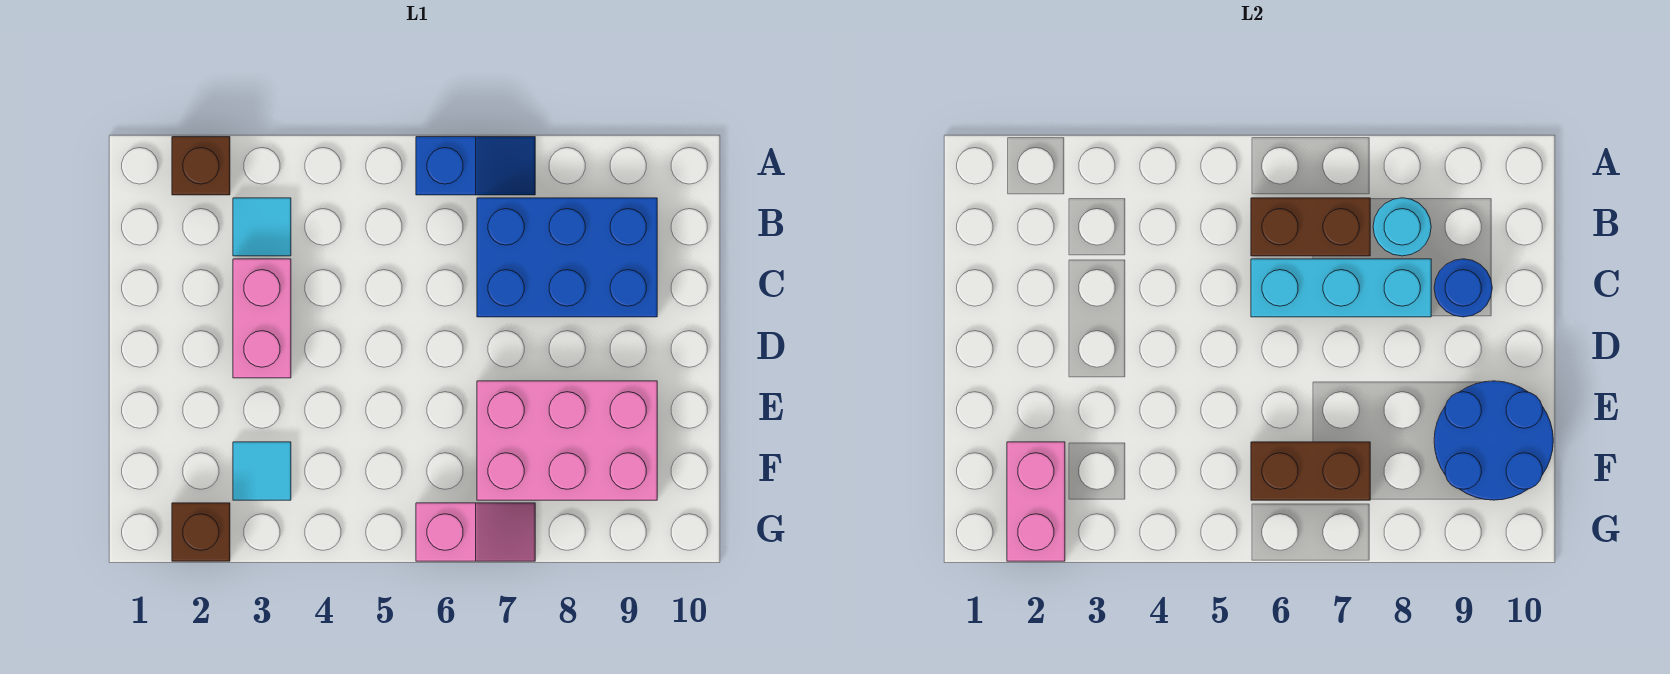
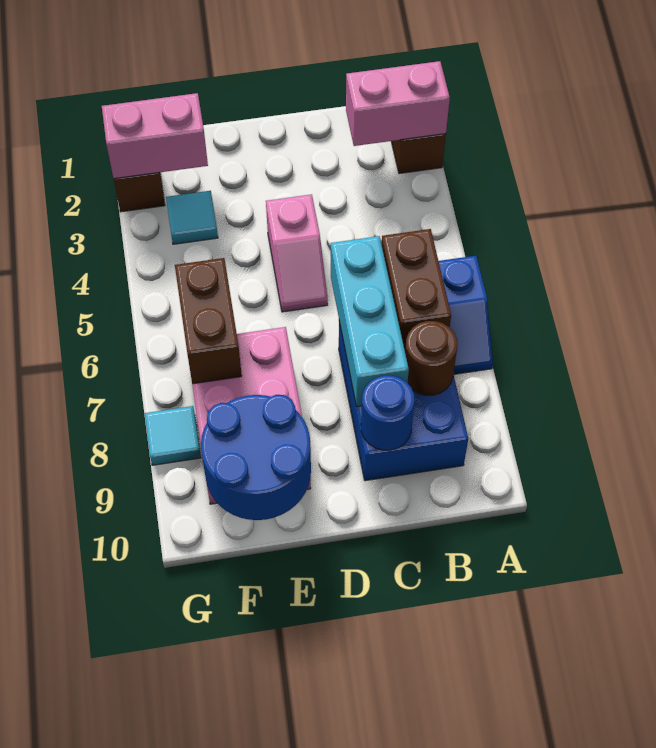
cyan tile B3 level 1 -> cyan tile G8 level 1
cyan round brick B8 level 2 -> brown round brick B8 level 2
pink brick C3:D3 level 1 -> pink brick A2:B2 level 2
pink slope G6:G7 level 1 top 6 -> pink slope D4:D5 level 1 top 4

